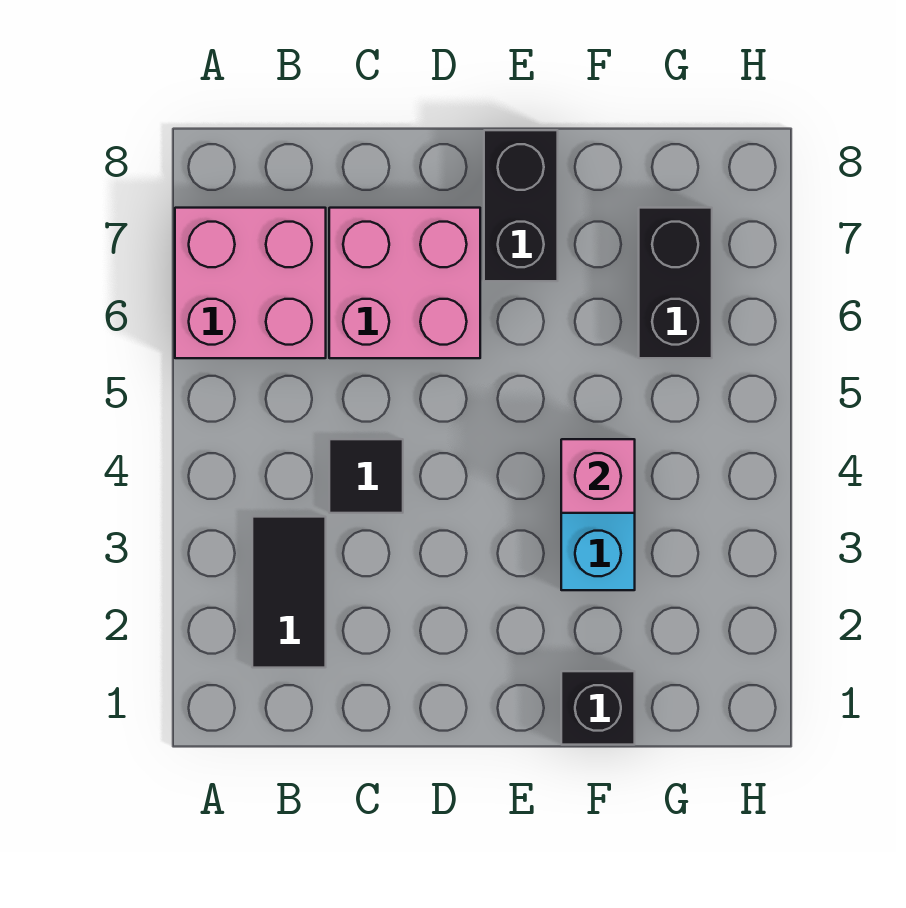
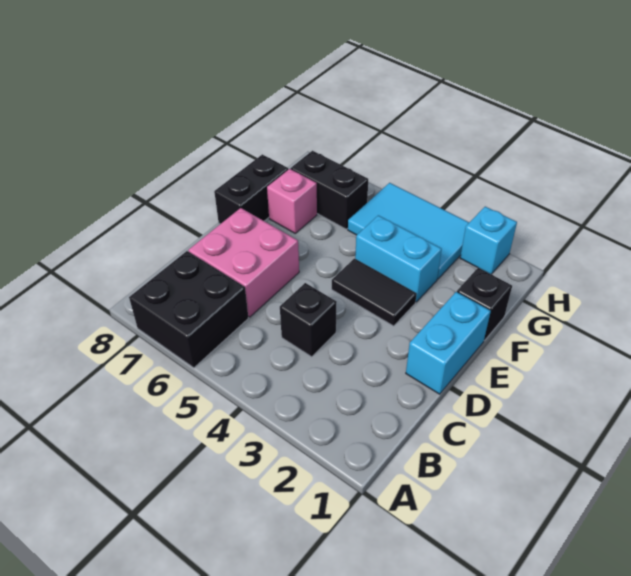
pink brick A6:B7 level 1 -> black brick A6:B7 level 1
black tile B2:B3 level 1 -> black tile E3:E4 level 1
black tile C4 level 1 -> black brick C4 level 1
none -> cyan brick D1:E1 level 1
black brick E7:E8 level 1 -> black brick E8:F8 level 1
pink brick F4 level 2 -> pink brick F7 level 1
none -> cyan tile G3:H5 level 1
none -> cyan brick H2 level 1

